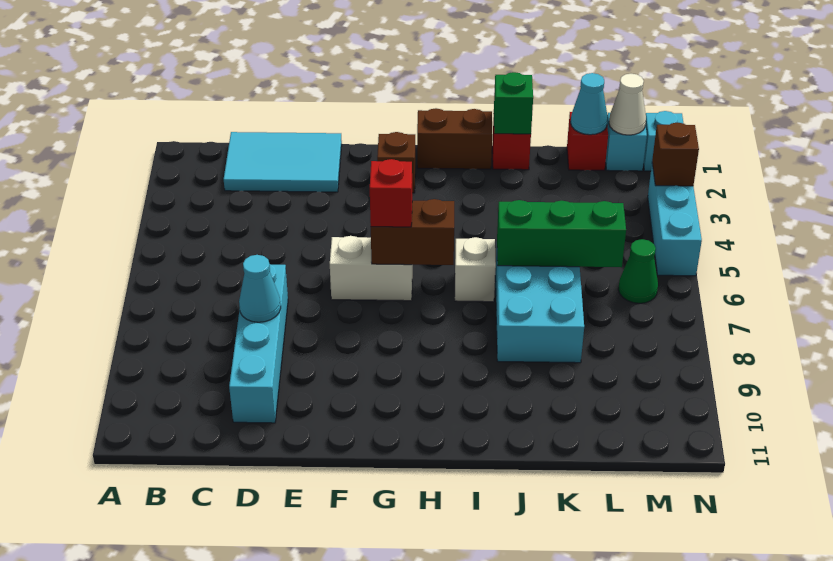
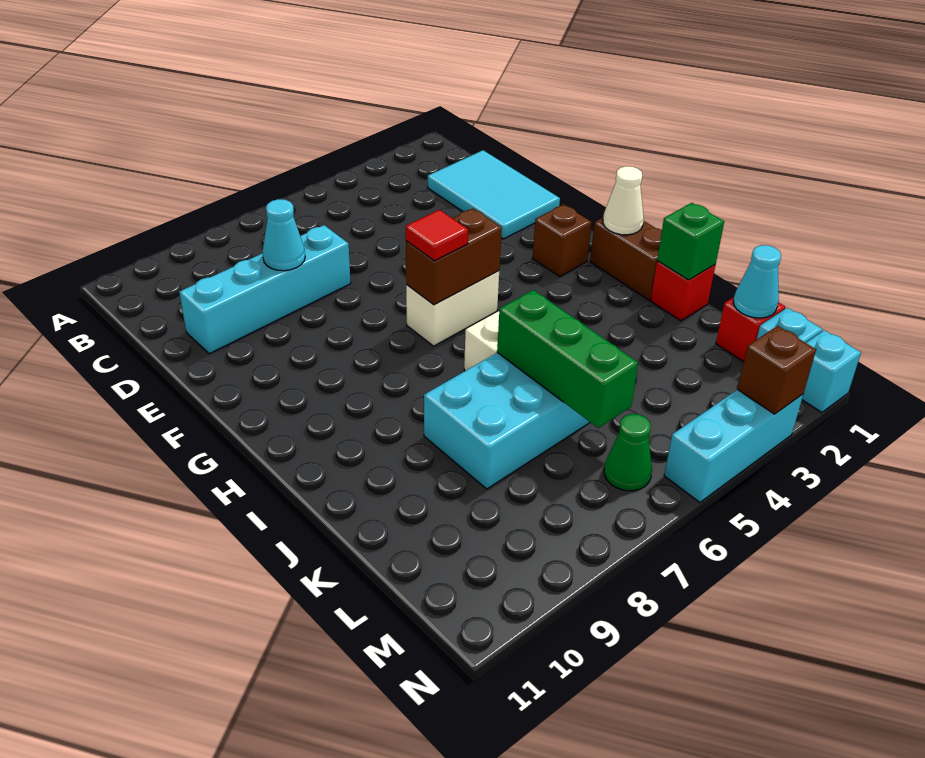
white brick F6:G6 level 1 -> white brick G5:G6 level 1
brown brick G6:H6 level 2 -> brown brick G5:G6 level 2
red brick G6 level 3 -> red tile G6 level 3
white cone M1 level 2 -> white cone H1 level 2

